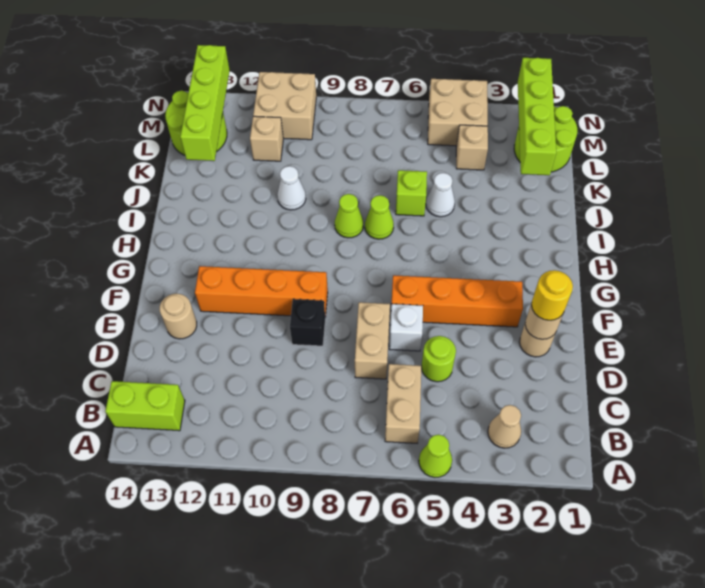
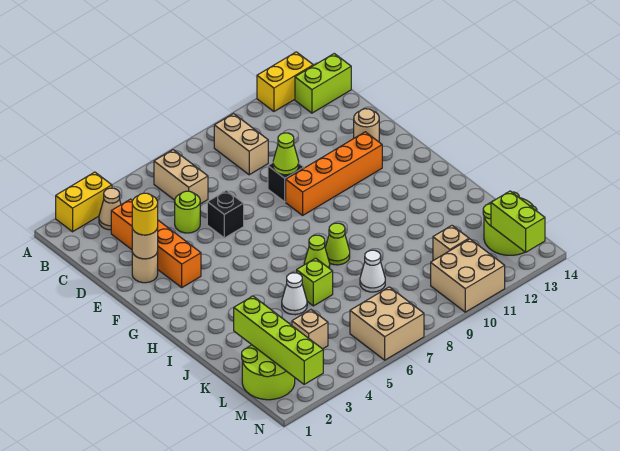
none -> yellow brick A2:A3 level 1
lime cone A5 level 1 -> lime cone E9 level 2
none -> yellow brick A12:A13 level 1
tan brick D7:E7 level 1 -> tan brick B9:C9 level 1
white brick E6 level 1 -> black brick E6 level 1
orange brick F3:F6 level 1 -> orange brick C3:F3 level 1
white cone J10 level 1 -> white cone K8 level 1
lime brick K13:N13 level 2 -> lime brick M13:N13 level 2
tan brick M4:N5 level 1 -> tan brick M6:N7 level 1

